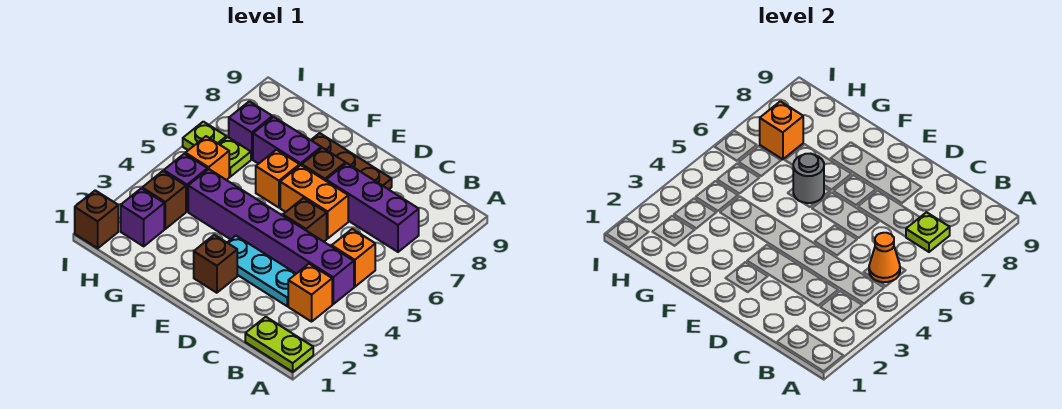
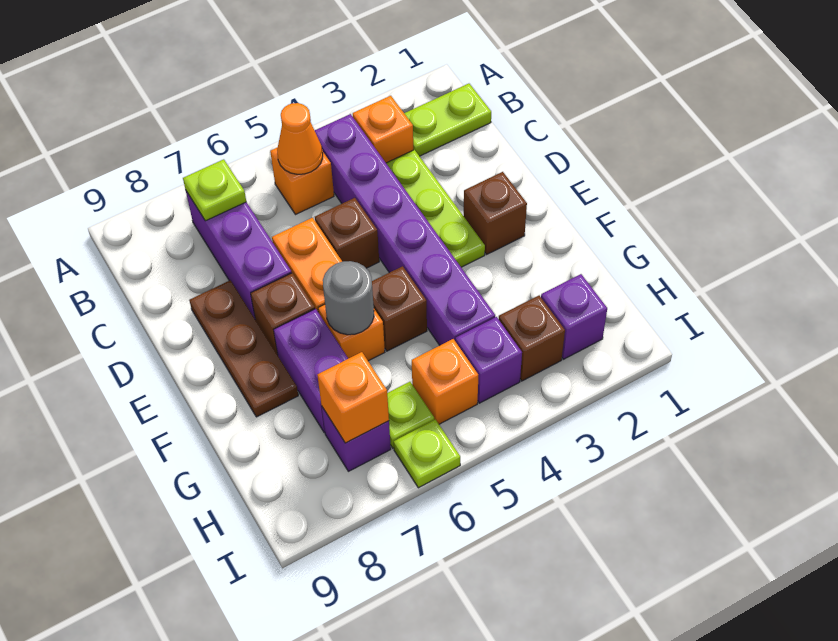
lime plate A1:B1 level 1 -> lime plate B1:B2 level 1
cyan plate C3:E3 level 1 -> lime plate C3:E3 level 1
brown brick I1 level 1 -> brown brick F5 level 1

